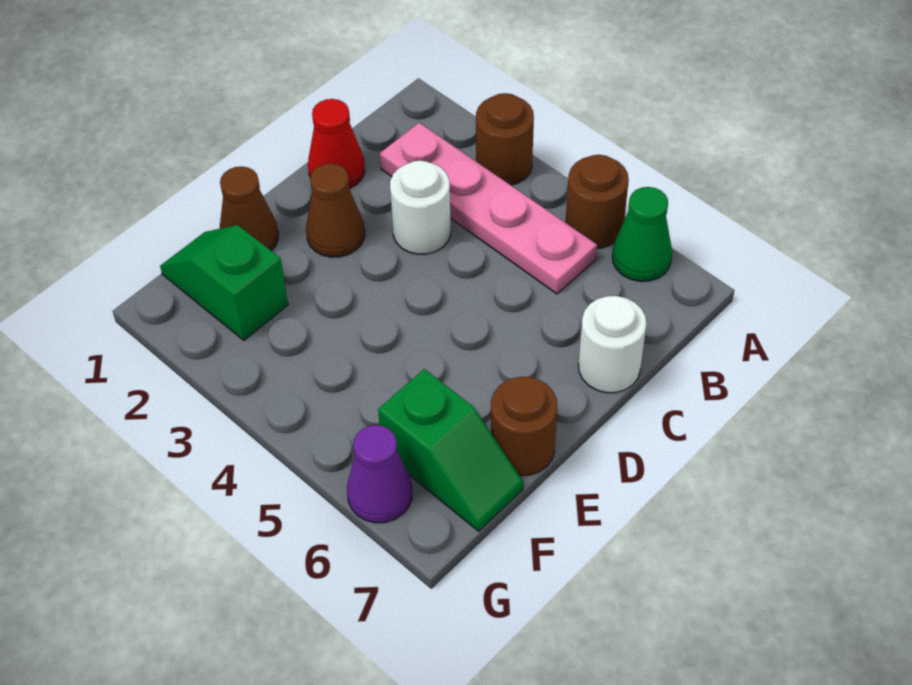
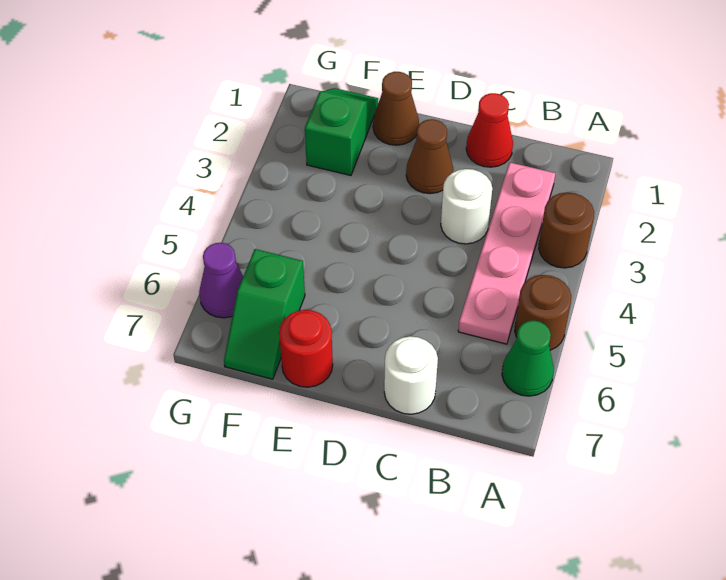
brown round brick E7 level 1 -> red round brick E7 level 1

